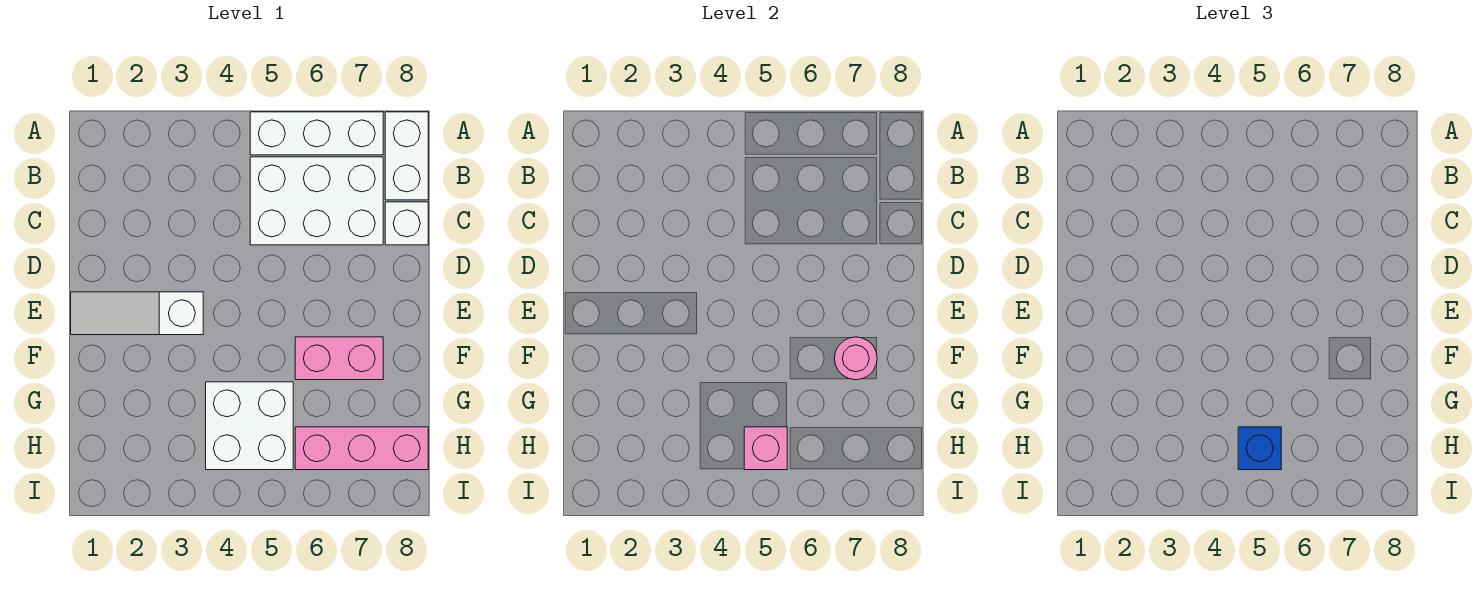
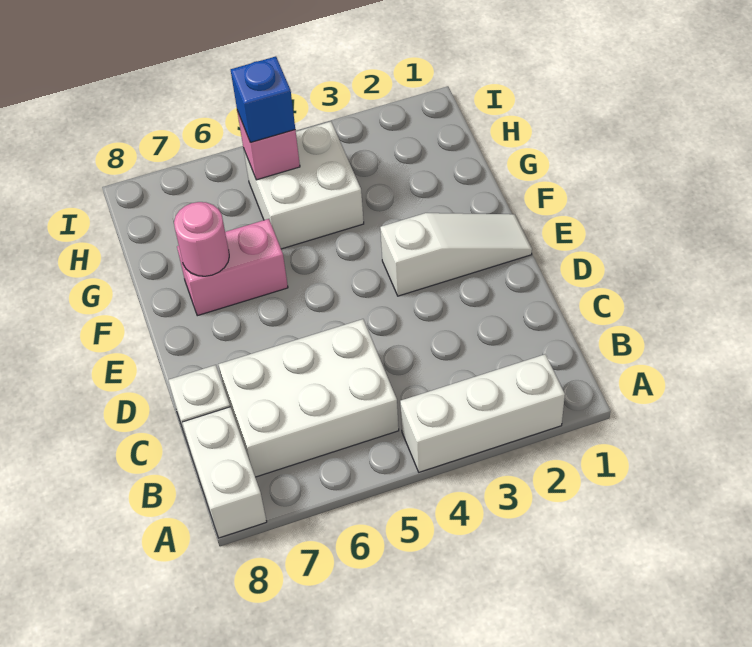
white brick A5:A7 level 1 -> white brick A2:A4 level 1
pink brick H6:H8 level 1 -> none

